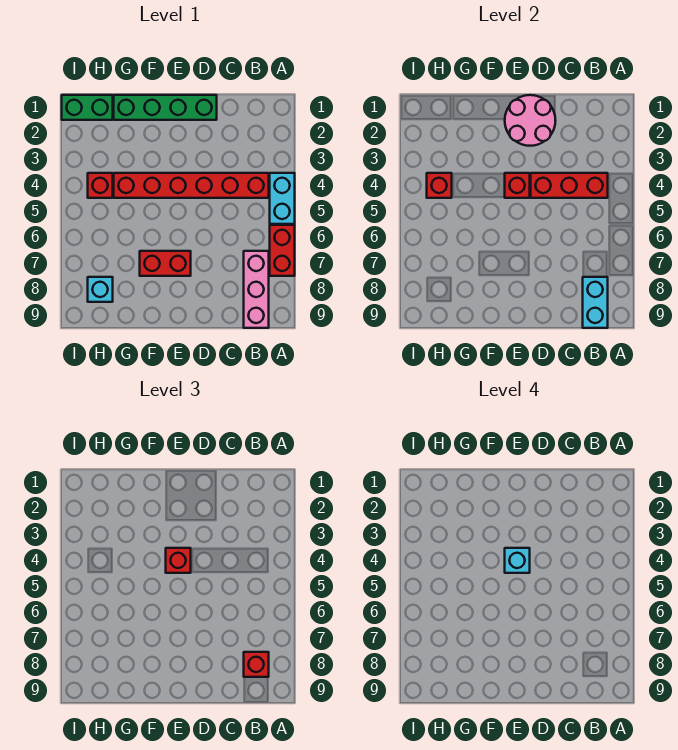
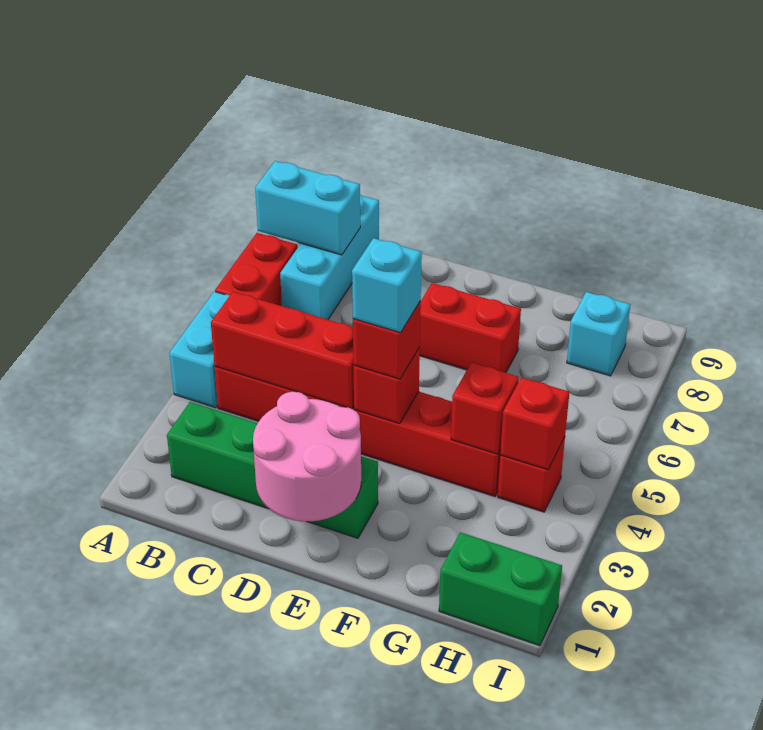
pink brick B7:B9 level 1 -> cyan brick B7:B9 level 1
cyan brick B8:B9 level 2 -> cyan brick A8:B8 level 2
red brick B8 level 3 -> red brick G4 level 2
green brick D1:G1 level 1 -> green brick B2:E2 level 1

